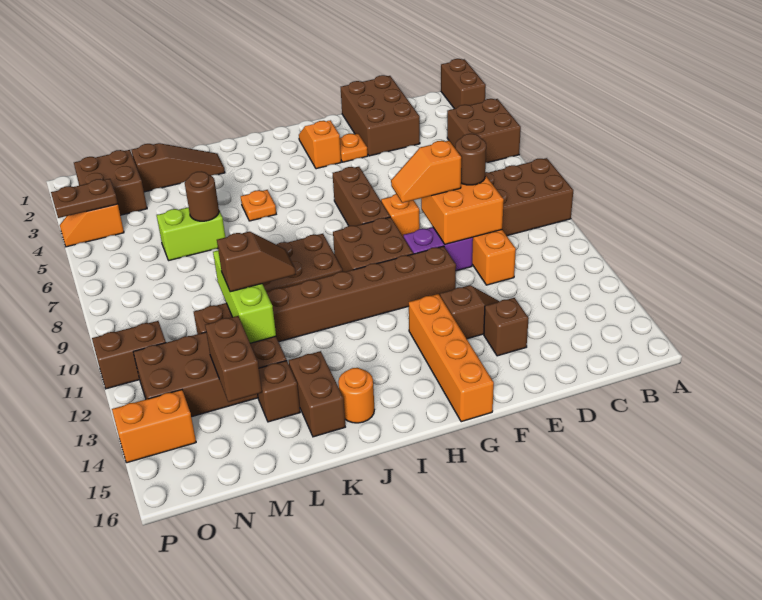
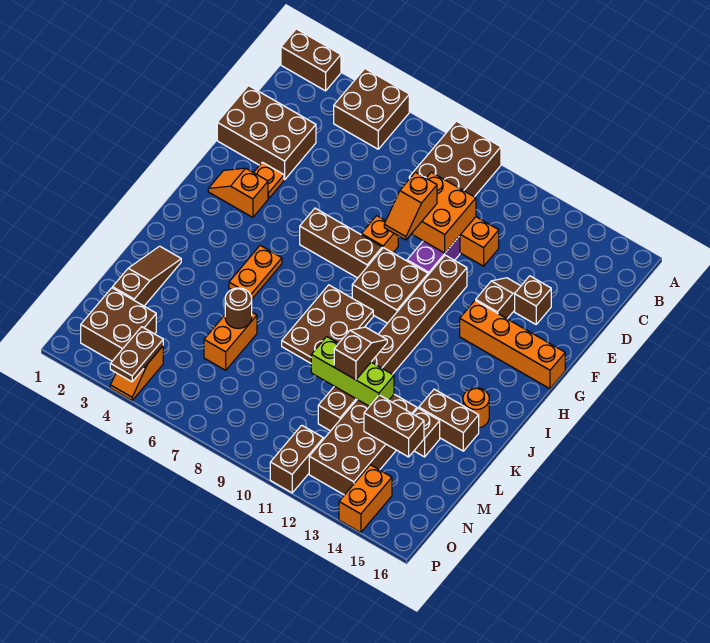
brown round brick D9 level 3 -> none
orange plate J5 level 1 -> orange plate I5:J5 level 1
lime brick L6:M6 level 1 -> orange brick L6:M6 level 1

